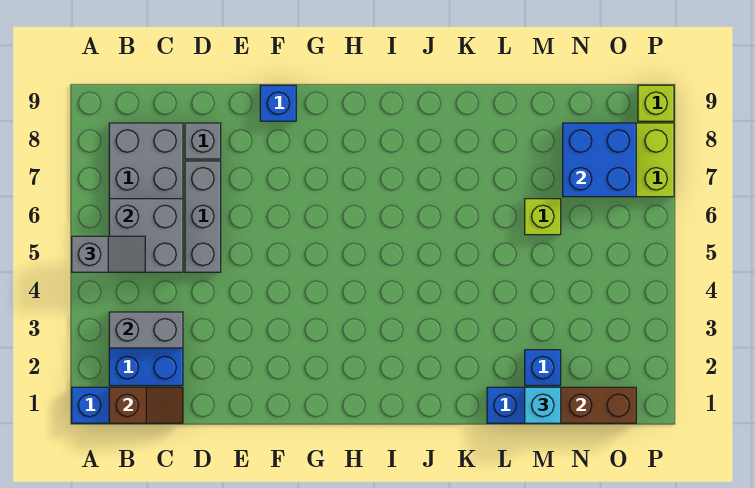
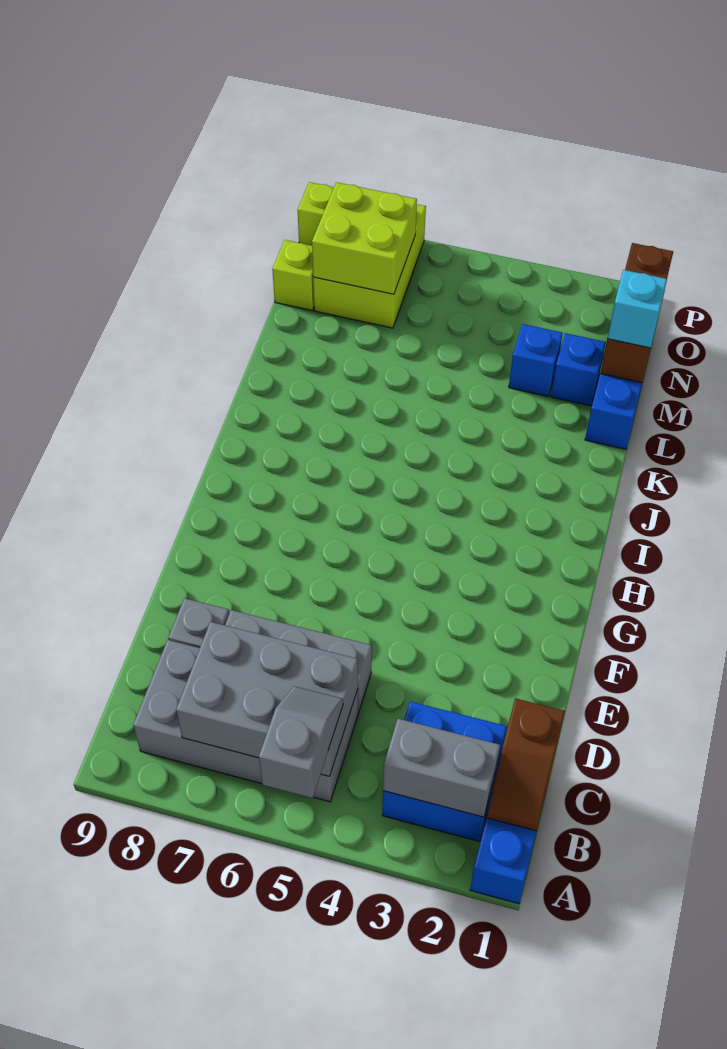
brown slope B1:C1 level 2 top B -> brown slope B1:C1 level 2 top C
grey brick B3:C3 level 2 -> grey brick B2:B3 level 2
grey brick B5:C6 level 2 -> grey brick B5:C7 level 2
blue brick F9 level 1 -> blue brick M3 level 1
lime brick M6 level 1 -> lime brick N9 level 1
blue brick N7:O8 level 2 -> lime brick N7:O8 level 2

